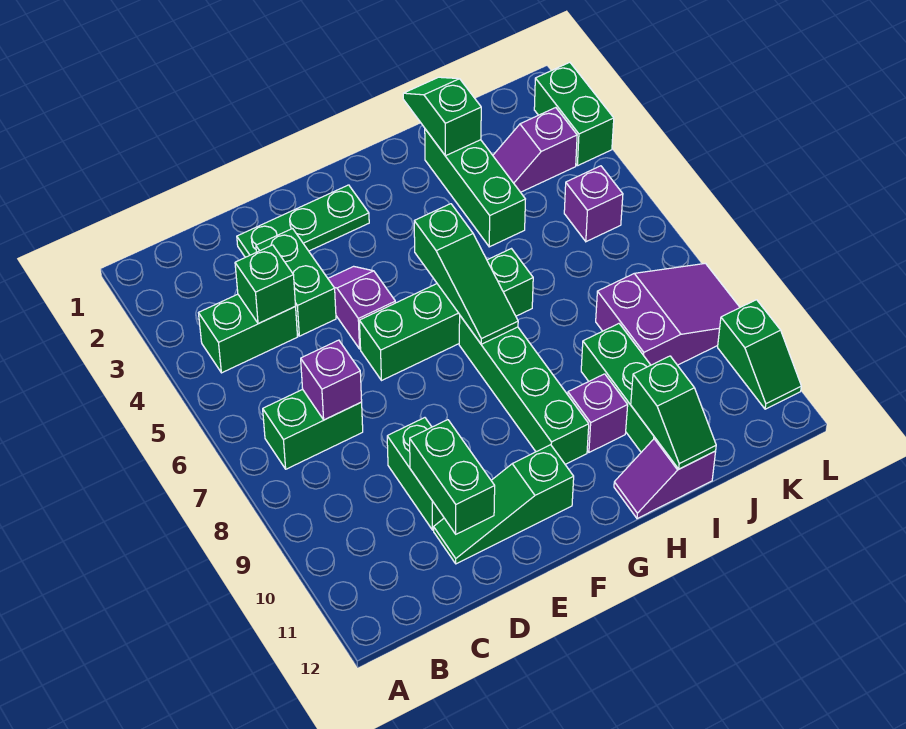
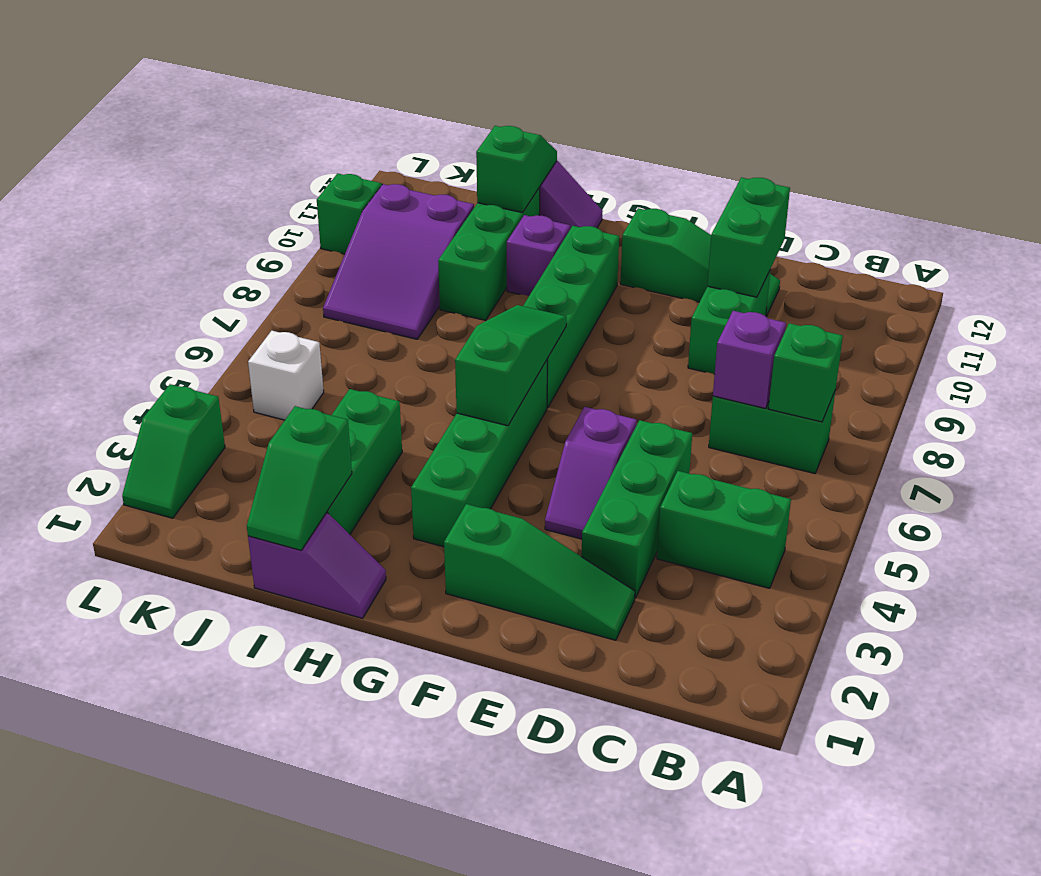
green brick C4 level 2 -> green brick B7 level 2
green plate D2:F2 level 1 -> green slope D2:F2 level 1 top F
green brick D3:D4 level 1 -> green brick D3:D5 level 1
green brick E6:H6 level 1 -> green brick G3:G6 level 1
purple slope J3:K3 level 1 top K -> purple slope H1:I1 level 1 top I
purple slope J8:L9 level 1 top J -> purple slope J8:K10 level 1 top 10
purple brick K5 level 1 -> white brick K5 level 1
green brick L2:L3 level 1 -> green slope L2:L3 level 1 top 3

